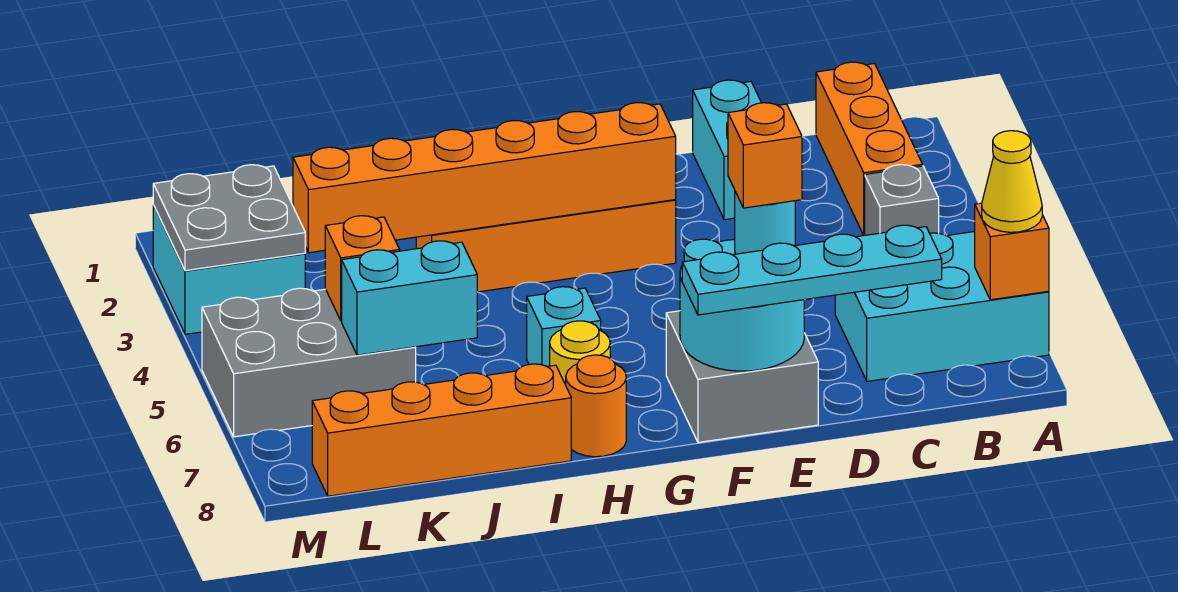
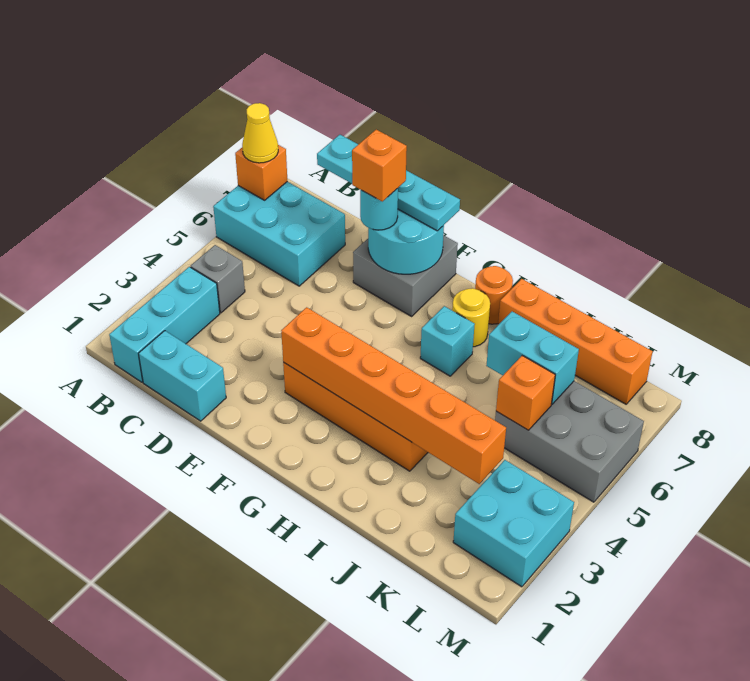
orange brick B1:B3 level 1 -> cyan brick B1:B3 level 1
cyan brick D1:D2 level 1 -> cyan brick C1:D1 level 1
grey plate L2:M3 level 2 -> none

